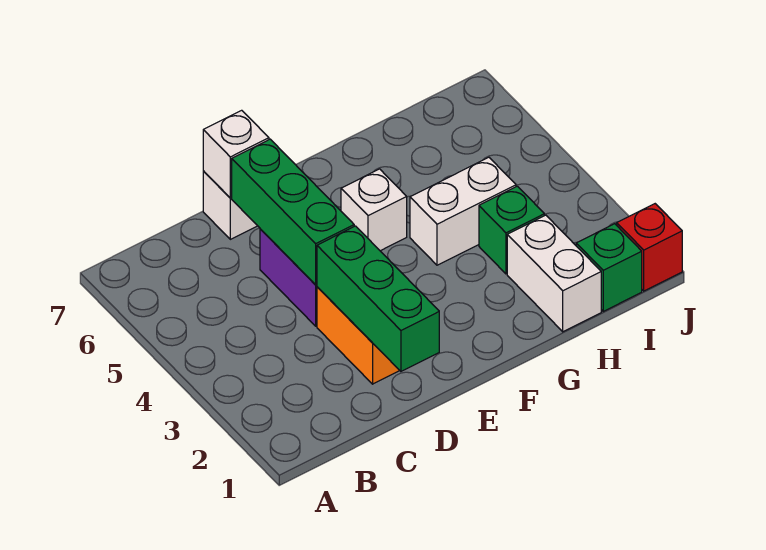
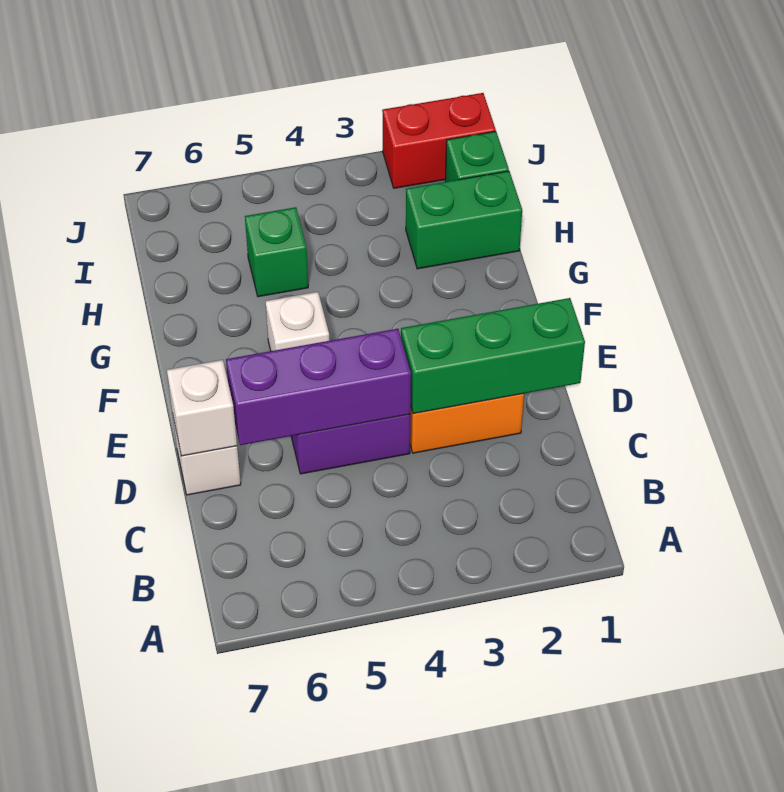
green brick D4:D6 level 2 -> purple brick D4:D6 level 2
white brick G4:H4 level 1 -> none
white brick H1:H2 level 1 -> green brick H1:H2 level 1
green brick H3 level 1 -> green brick H5 level 1
red brick J1 level 1 -> red brick J1:J2 level 1

